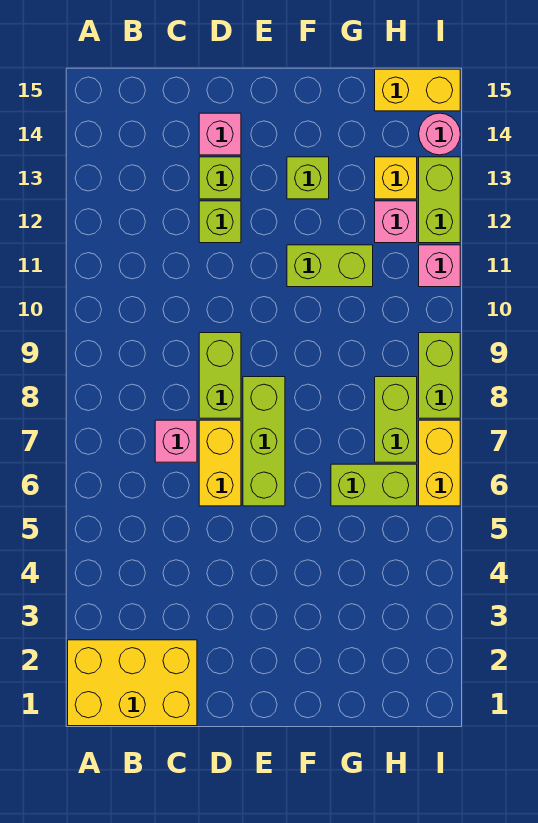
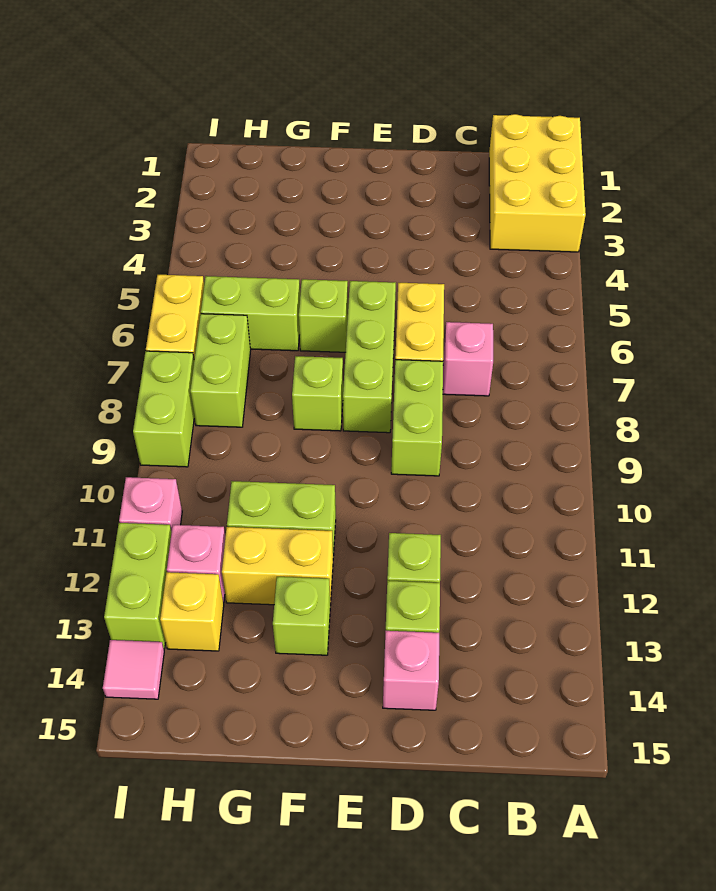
yellow brick A1:C2 level 1 -> yellow brick A1:B3 level 1
none -> lime brick F6 level 1
none -> lime brick F8 level 1
yellow brick H15:I15 level 1 -> yellow brick F12:G12 level 1
pink round brick I14 level 1 -> pink tile I14 level 1

